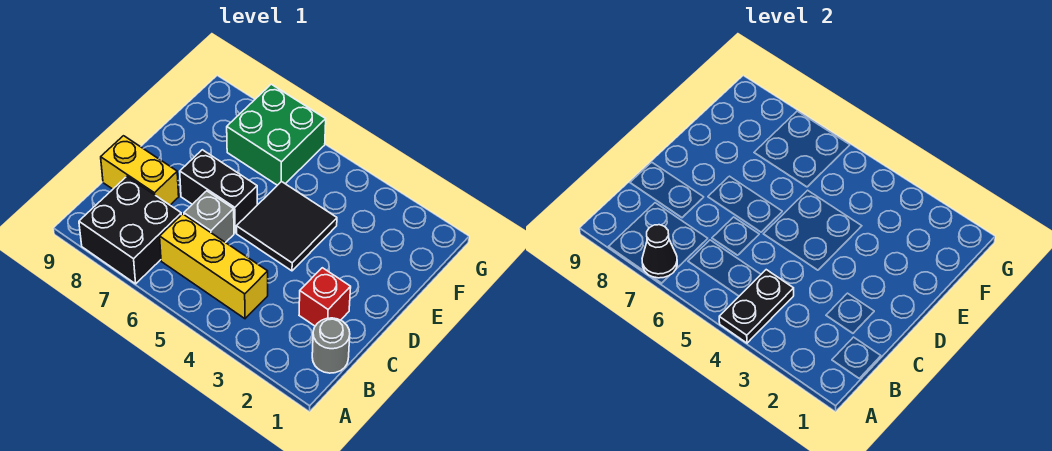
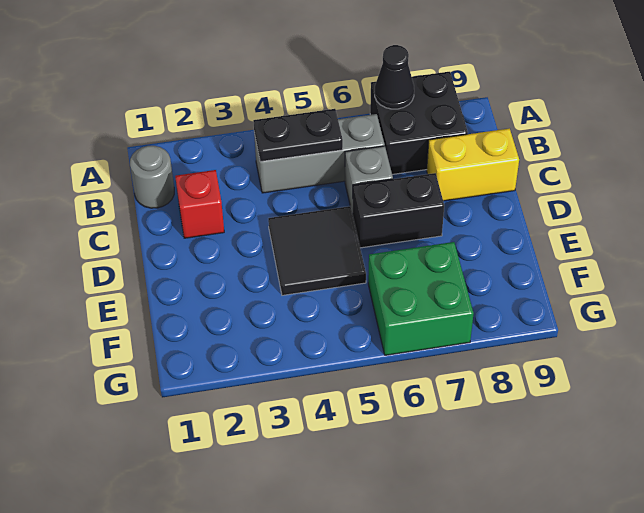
black plate A4:B4 level 2 -> black plate B4:B5 level 2
yellow brick B4:B6 level 1 -> grey brick B4:B6 level 1

